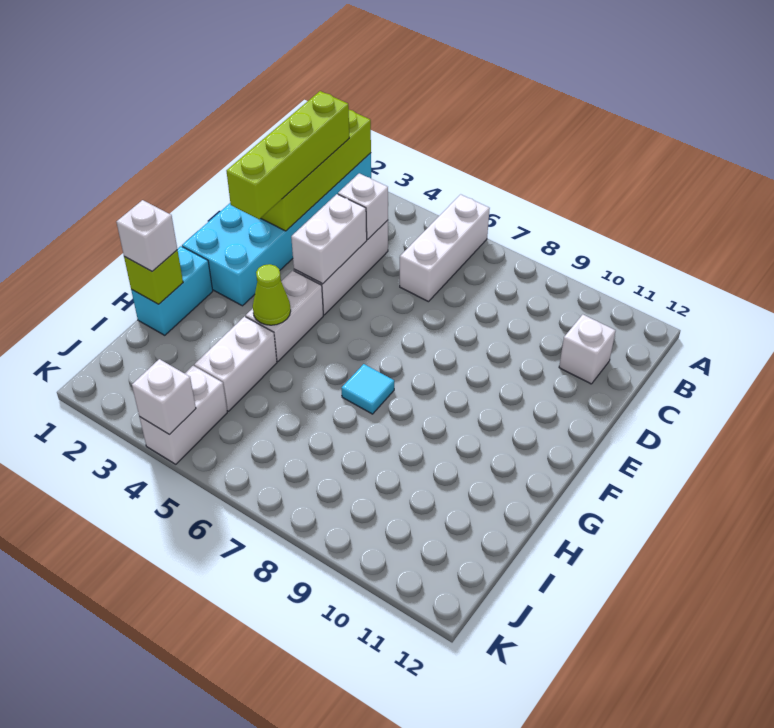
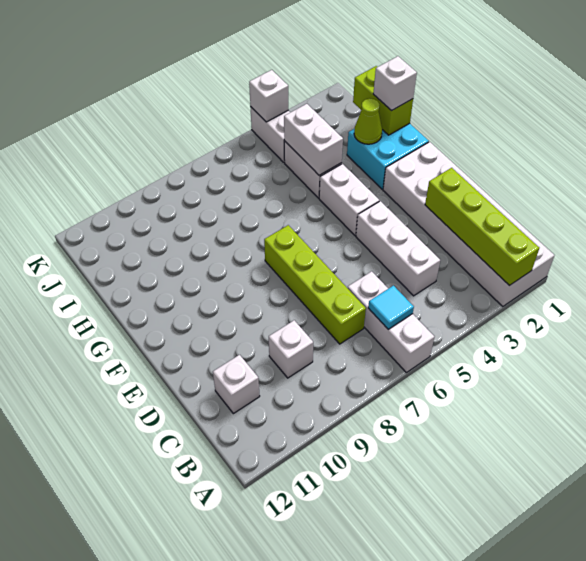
cyan brick A1:F2 level 1 -> white brick A1:F2 level 1
lime brick B2:E2 level 3 -> lime brick C7:F7 level 1
white brick C4 level 2 -> white brick C9 level 1
white brick D4:E4 level 2 -> white brick H4:I4 level 2
cyan brick G1:H1 level 1 -> cyan brick G1:H2 level 1
lime cone G4 level 2 -> lime cone H2 level 2
cyan tile G7 level 1 -> cyan tile B6 level 2
lime brick H1 level 2 -> lime brick H1:I1 level 2

